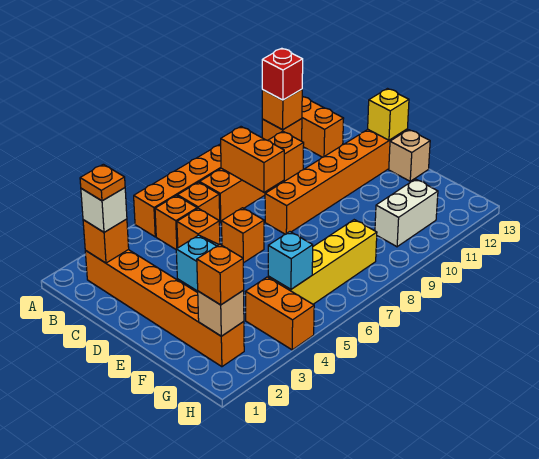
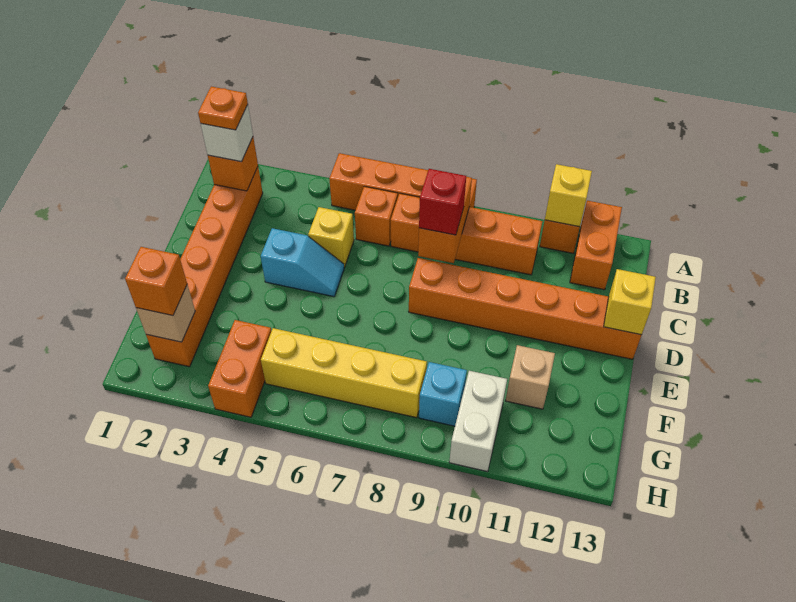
orange brick A11 level 2 -> yellow brick A11 level 2
red brick A11 level 3 -> red brick C8 level 3
orange brick B5 level 1 -> none
orange brick C5 level 1 -> yellow brick C5 level 1
orange brick D6 level 1 -> none
tan brick E13 level 1 -> tan brick F11 level 1
cyan brick G5 level 2 -> cyan brick G9 level 1
white brick G10:G11 level 1 -> white brick G10:H10 level 1

